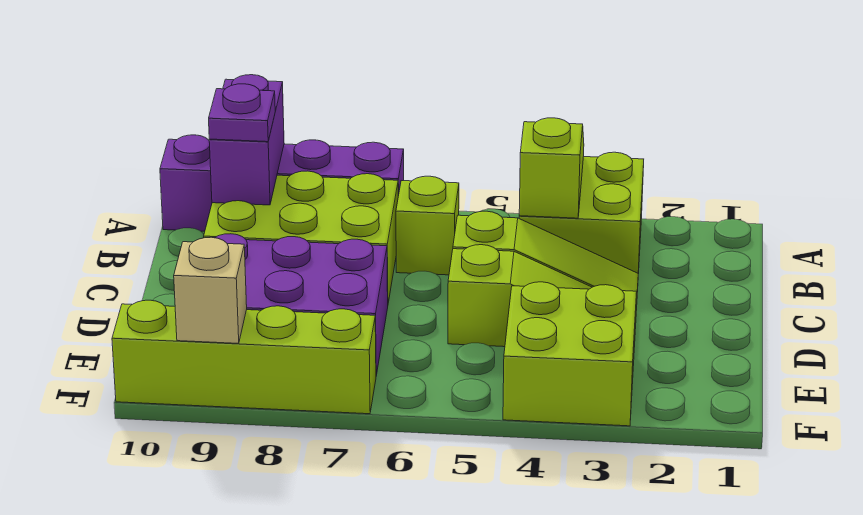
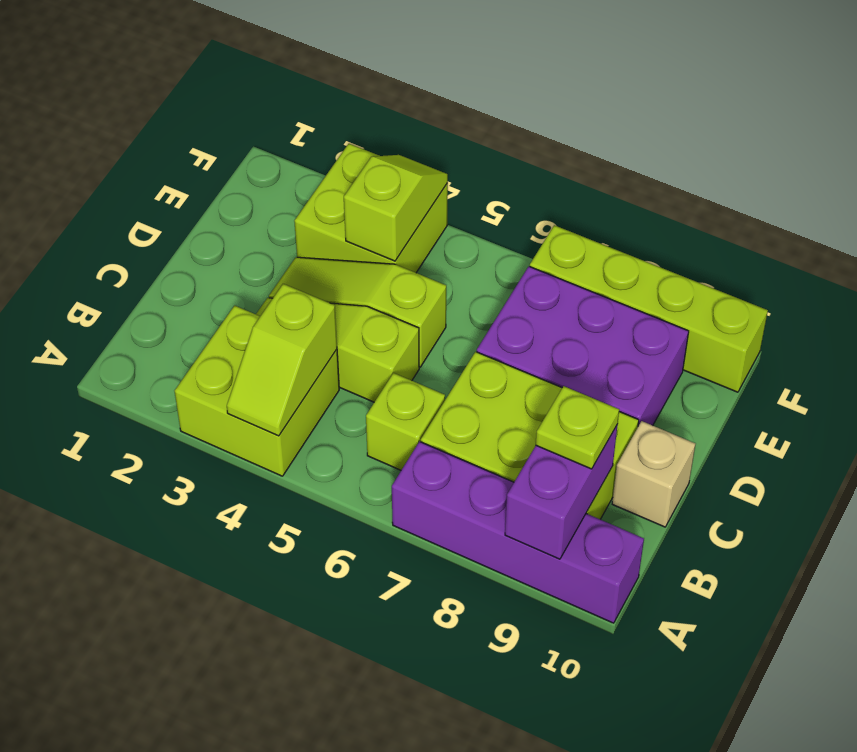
purple plate B9 level 3 -> lime plate B9 level 3
none -> lime slope E4:F4 level 2 top E
tan brick F9 level 2 -> tan brick C10 level 1

